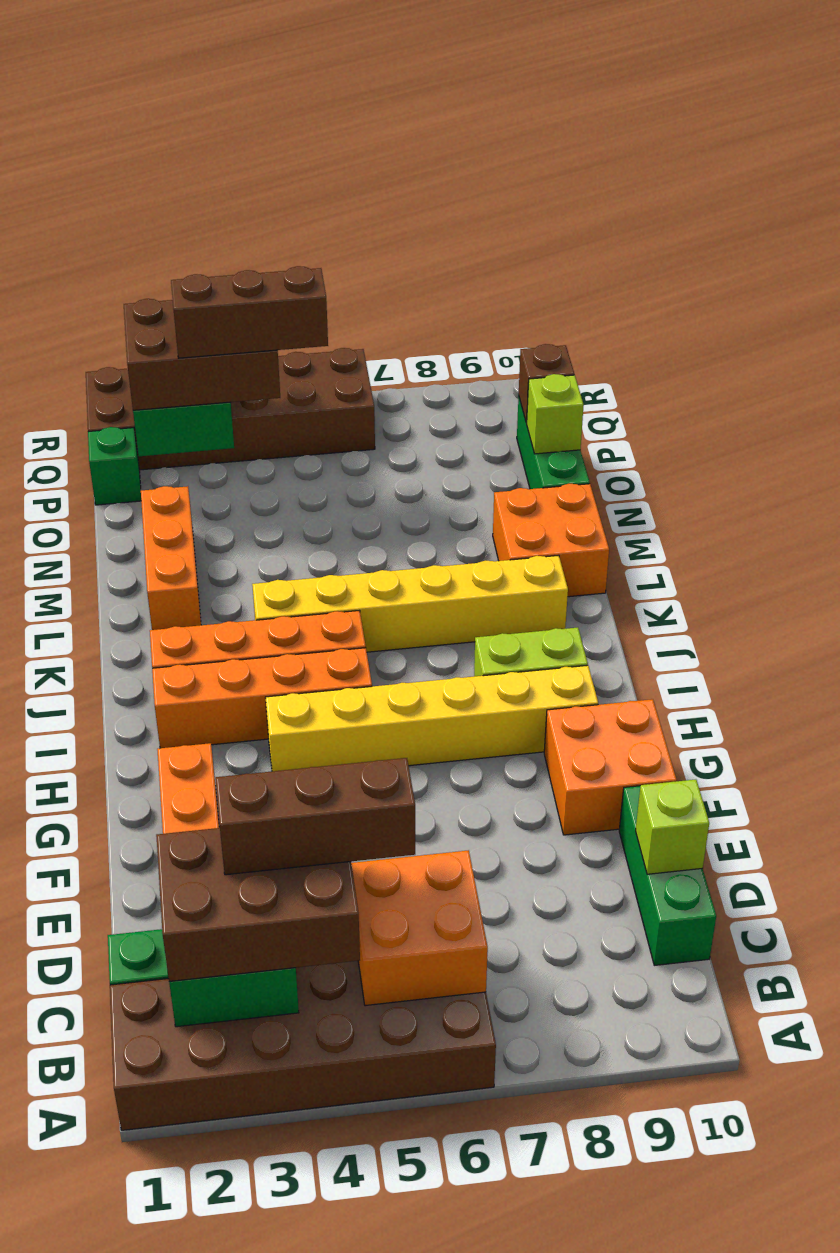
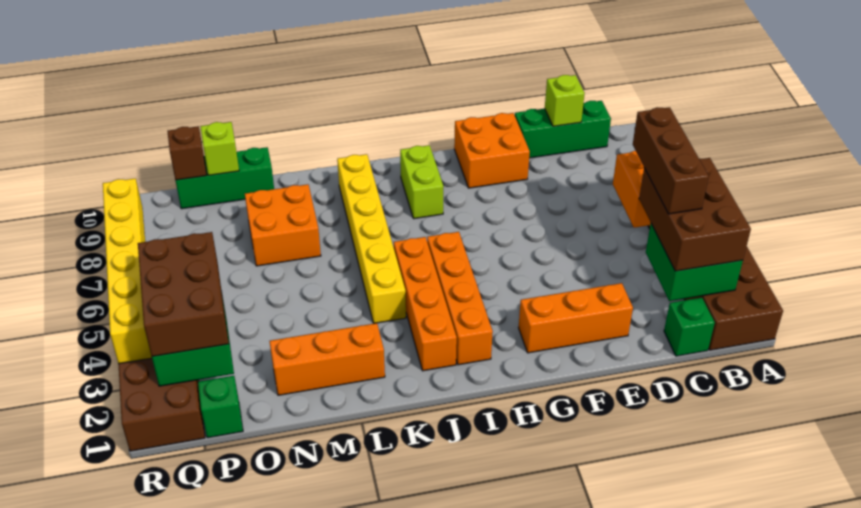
yellow brick H4:H9 level 1 -> yellow brick R3:R8 level 2
orange brick L9:M10 level 1 -> orange brick M7:N8 level 1
brown brick P3:P5 level 4 -> none

